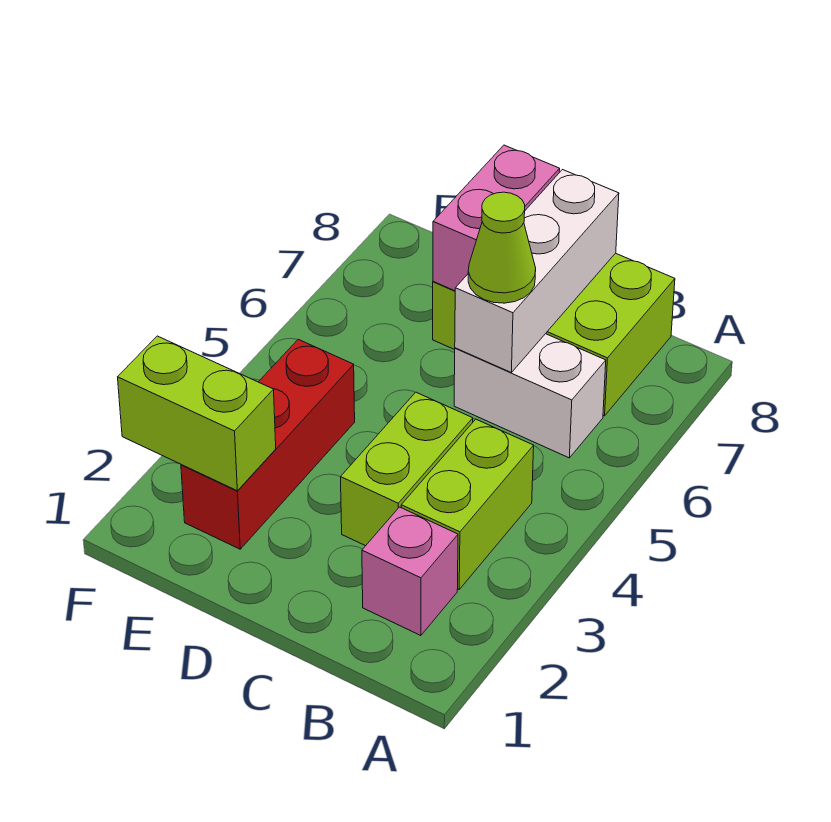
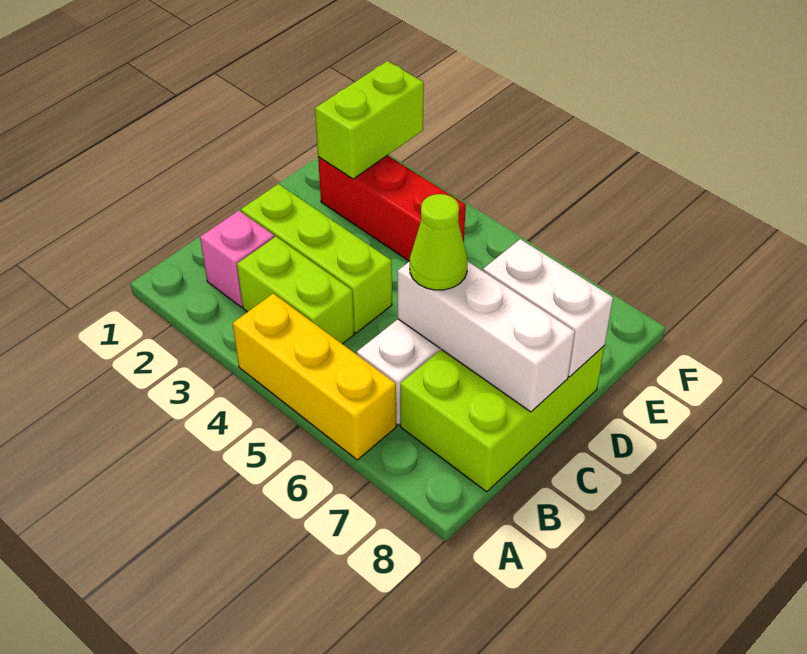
none -> yellow brick A4:A6 level 1
lime brick C3:C4 level 1 -> lime brick C2:C4 level 1
pink brick D7:D8 level 2 -> white brick D7:D8 level 2

